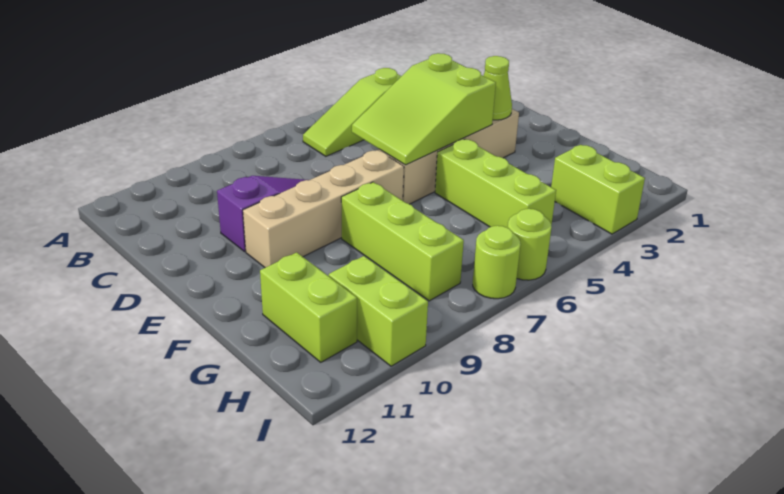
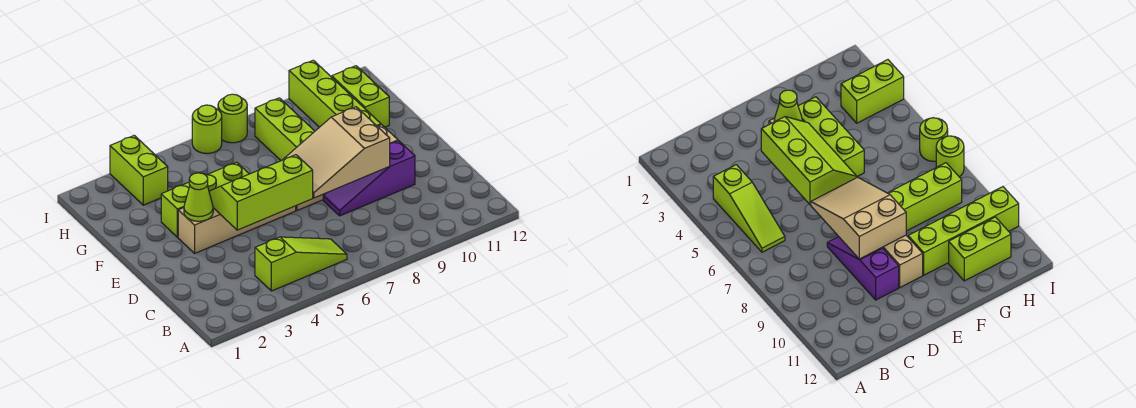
lime slope D4:E6 level 2 top 4 -> lime slope D4:E6 level 2 top D
none -> tan slope D7:E9 level 2 top 9
lime brick F5:H5 level 1 -> lime brick F3:F5 level 1
lime brick H10:I10 level 1 -> lime brick F10:I10 level 1

